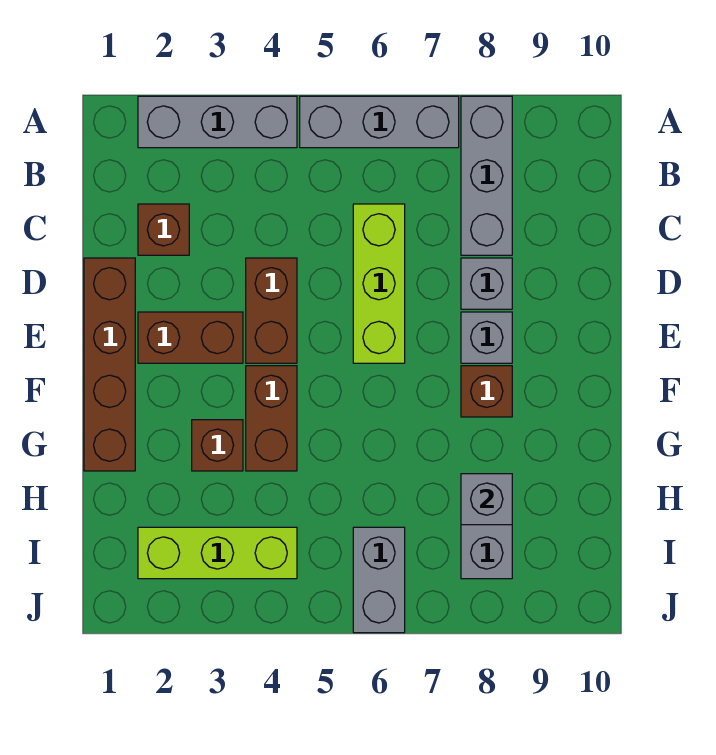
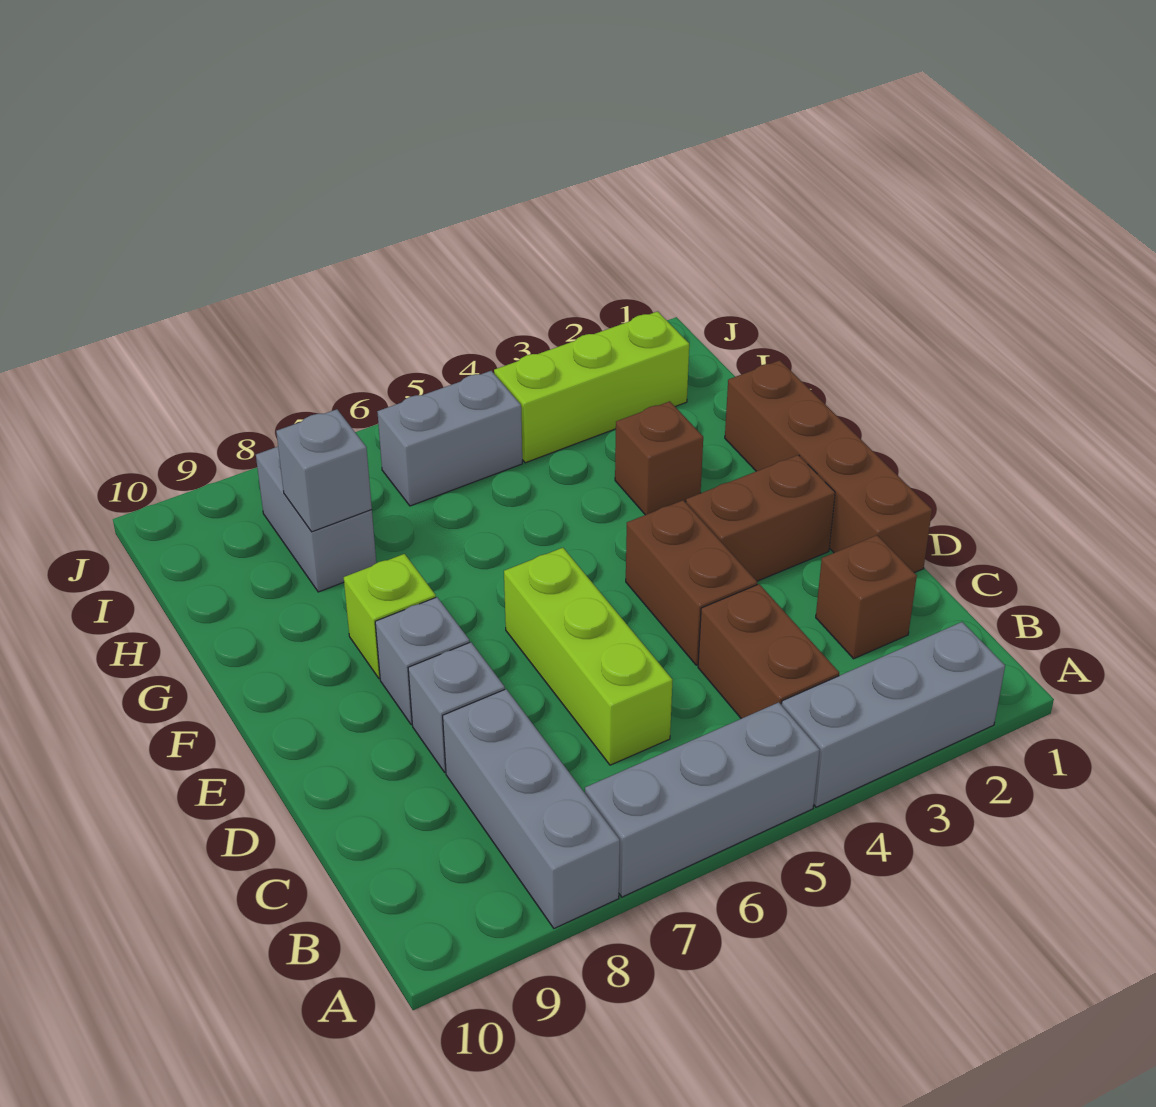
brown brick F4:G4 level 1 -> brown brick B4:C4 level 1
brown brick F8 level 1 -> lime brick F8 level 1
grey brick I6:J6 level 1 -> grey brick I5:I6 level 1

